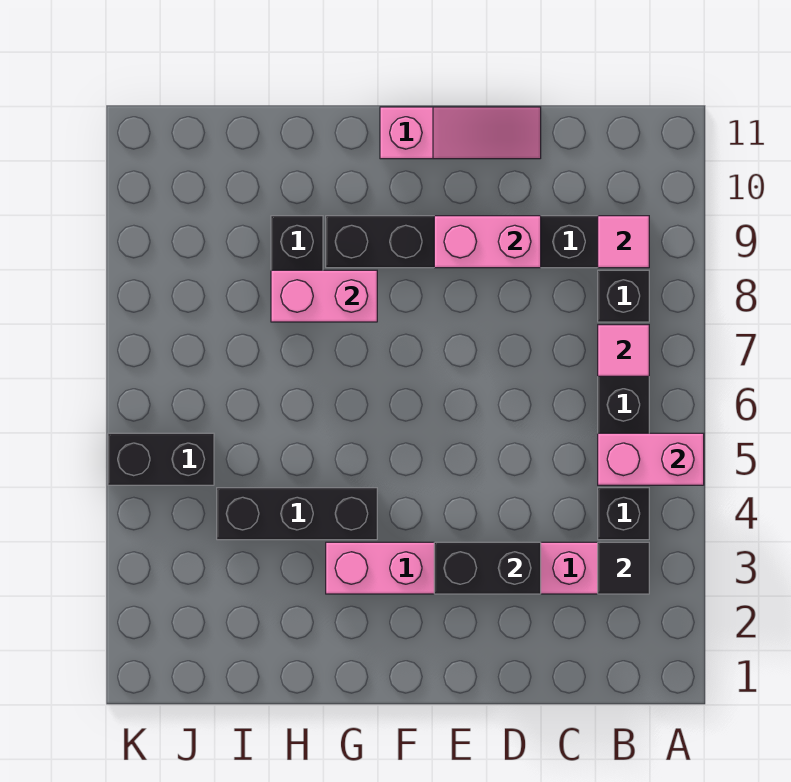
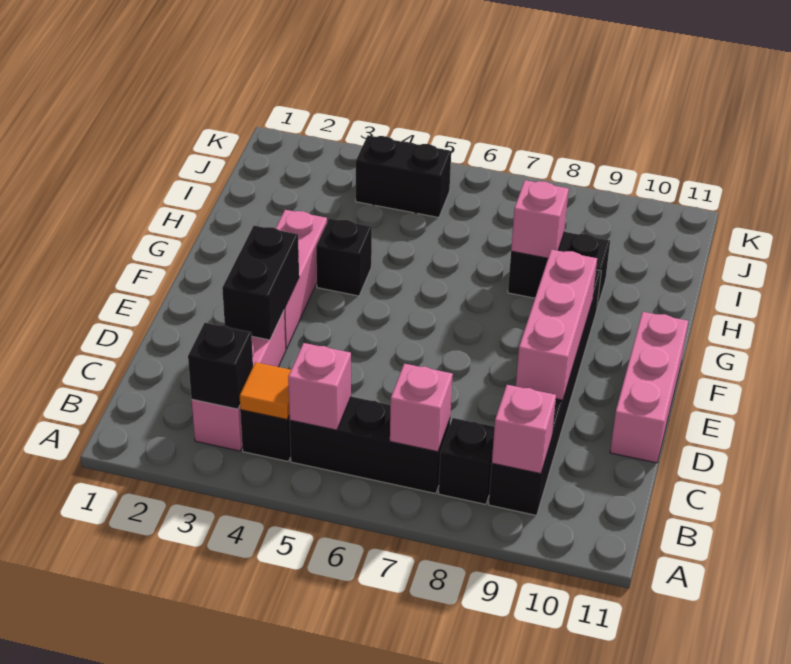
pink brick A5:B5 level 2 -> pink brick B5 level 2
black tile B3 level 2 -> black brick B3 level 2
none -> orange tile B4 level 2
pink tile B7 level 2 -> pink brick B7 level 2
pink tile B9 level 2 -> pink brick B9 level 2
pink brick D9:E9 level 2 -> pink brick D9:F9 level 2
pink slope D11:F11 level 1 top F -> pink brick D11:F11 level 1
black brick G4:I4 level 1 -> black brick G4 level 1
pink brick G8:H8 level 2 -> pink brick H8 level 2
black brick J5:K5 level 1 -> black brick J4:J5 level 1

